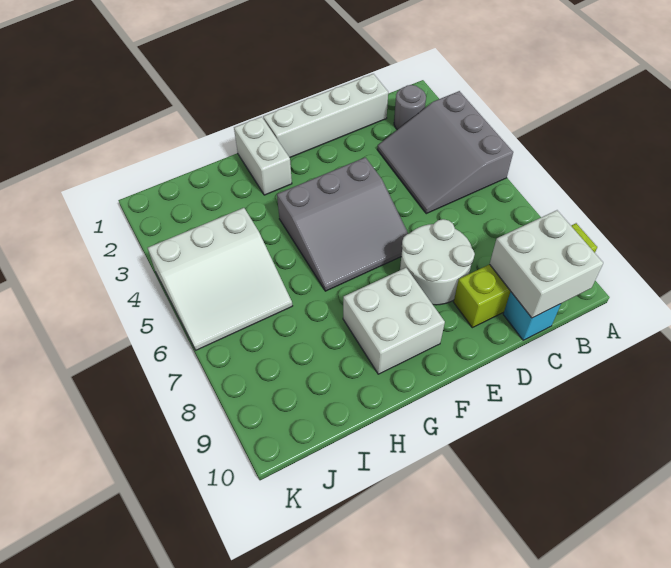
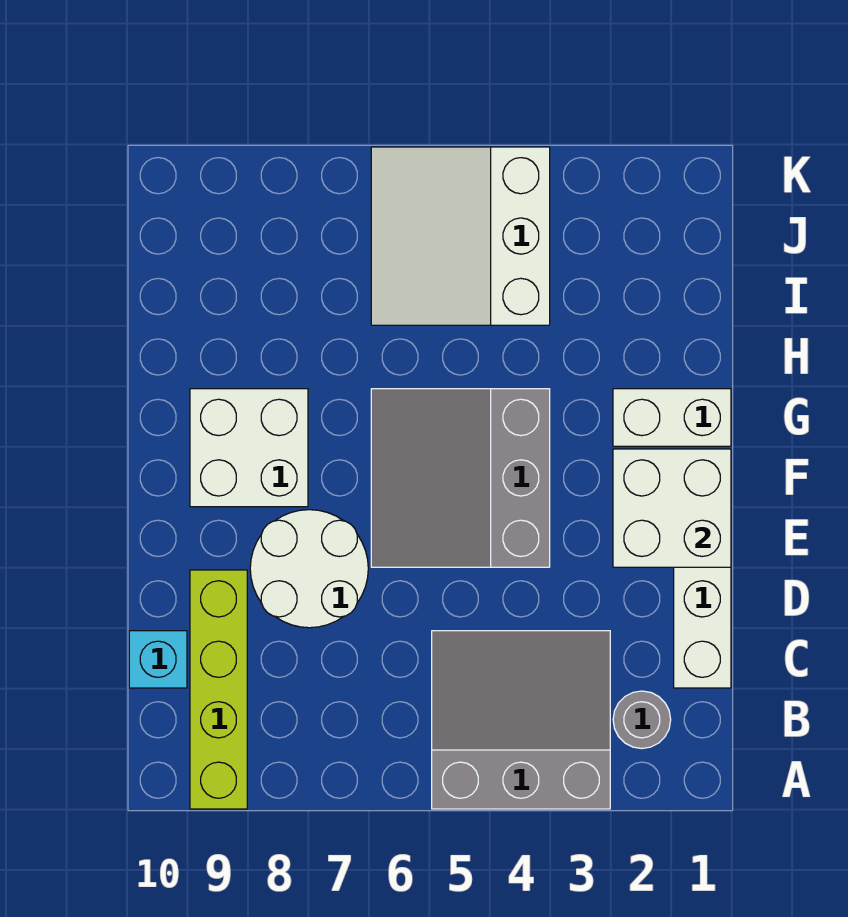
white brick B9:C10 level 2 -> white brick E1:F2 level 2

